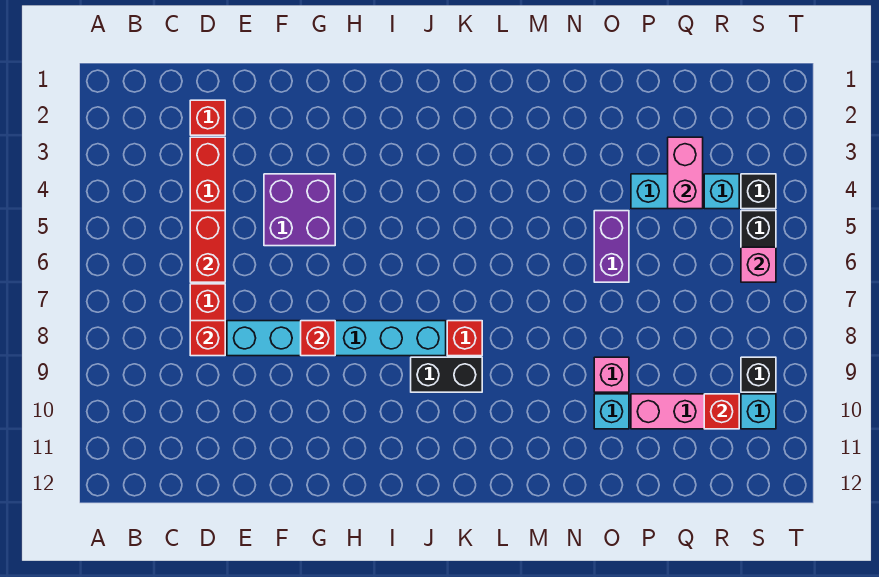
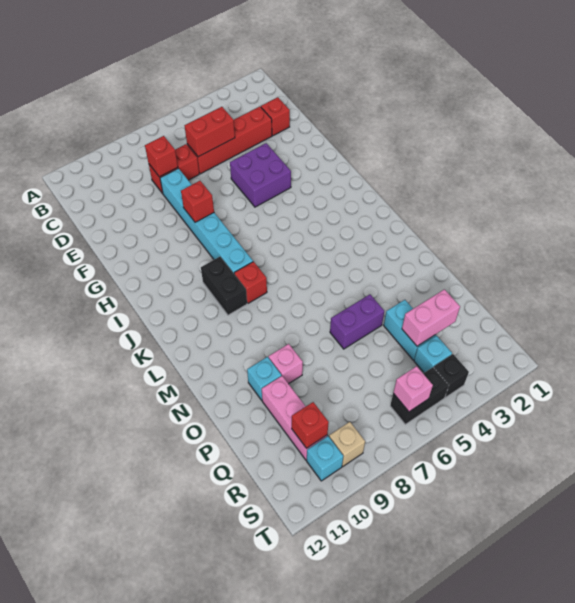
black brick S9 level 1 -> tan brick S9 level 1

